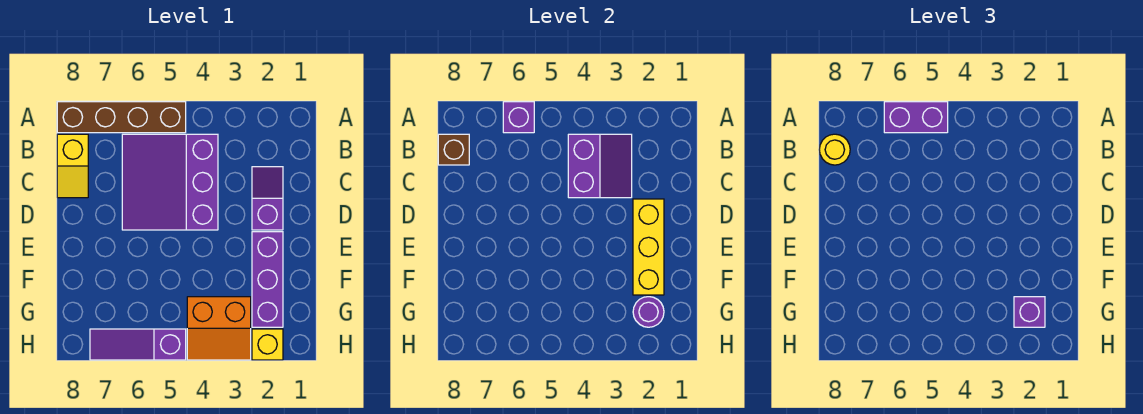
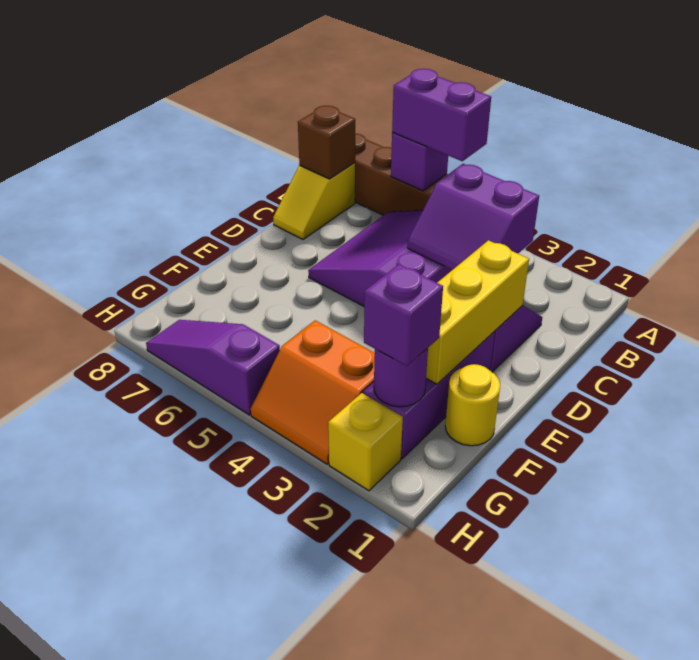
purple slope B3:C4 level 2 top 4 -> purple slope B3:C4 level 2 top B
yellow round brick B8 level 3 -> yellow round brick F1 level 1

